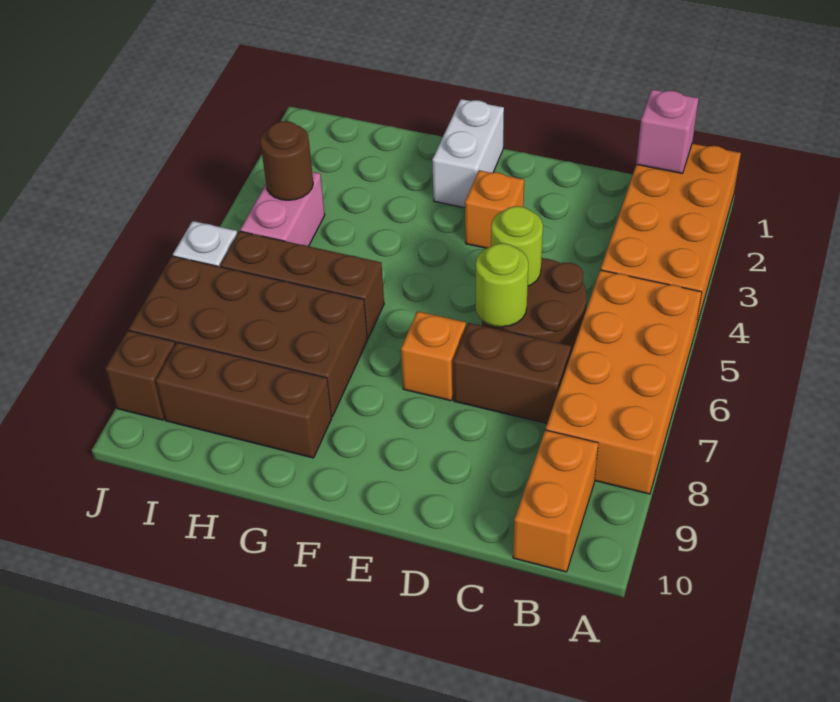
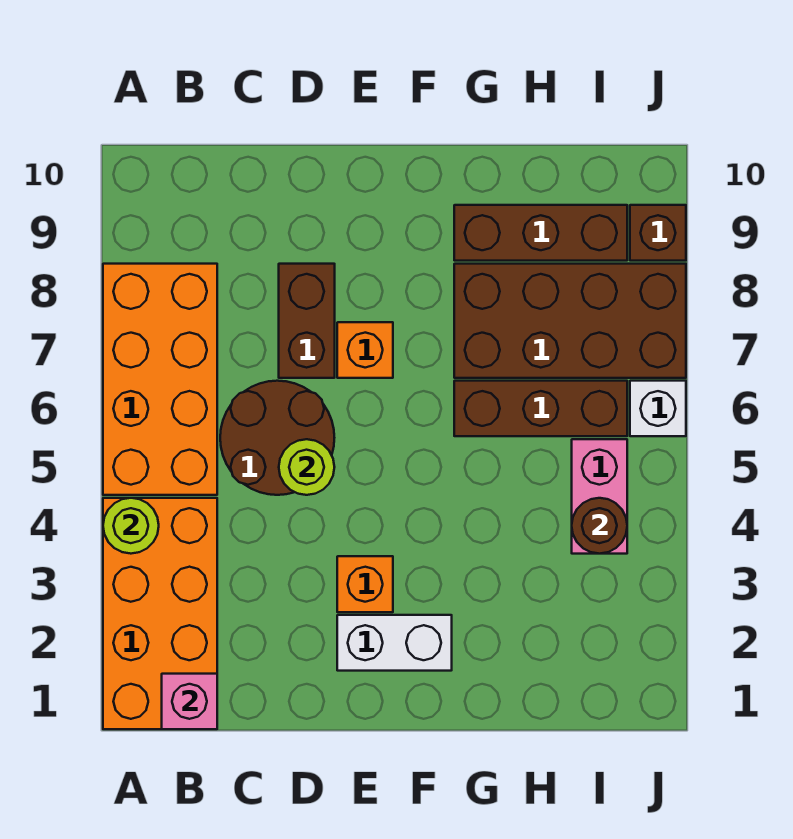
orange brick B9:B10 level 1 -> none
brown brick C7:D7 level 1 -> brown brick D7:D8 level 1
lime round brick D6 level 2 -> lime round brick A4 level 2
white brick F1:F2 level 1 -> white brick E2:F2 level 1

